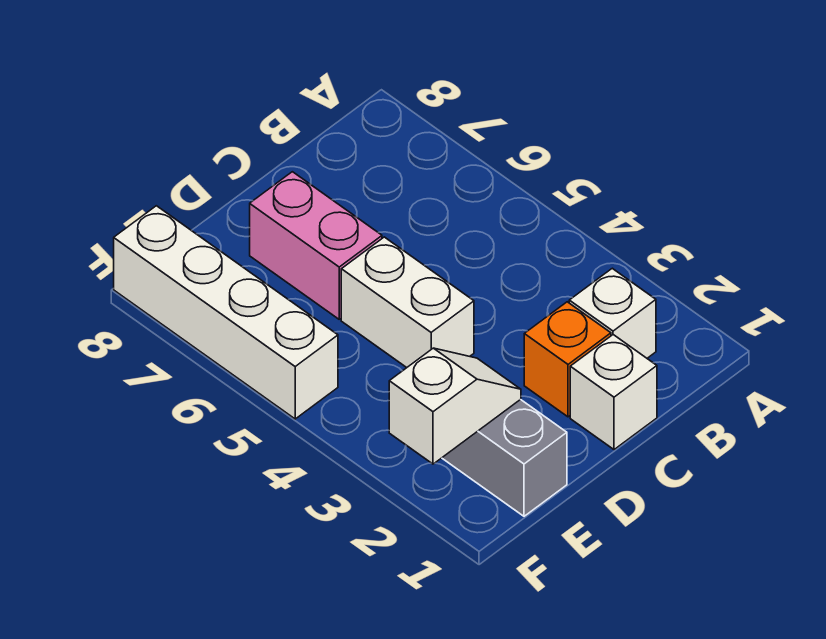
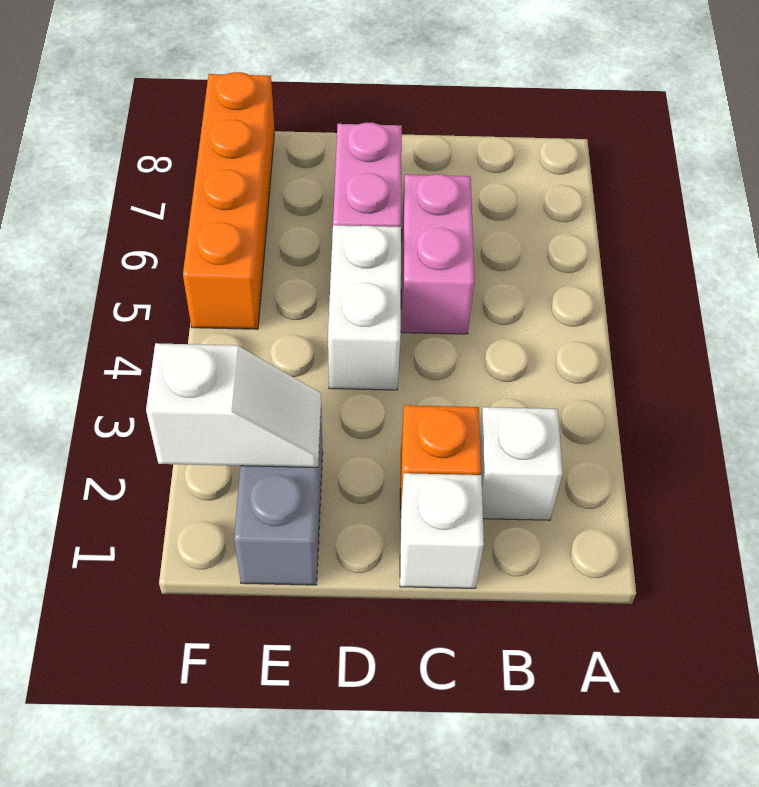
none -> pink brick C5:C6 level 1
white brick F5:F8 level 1 -> orange brick F5:F8 level 1

